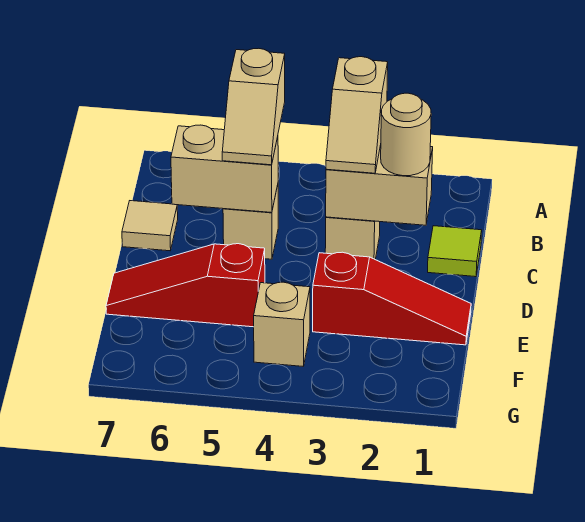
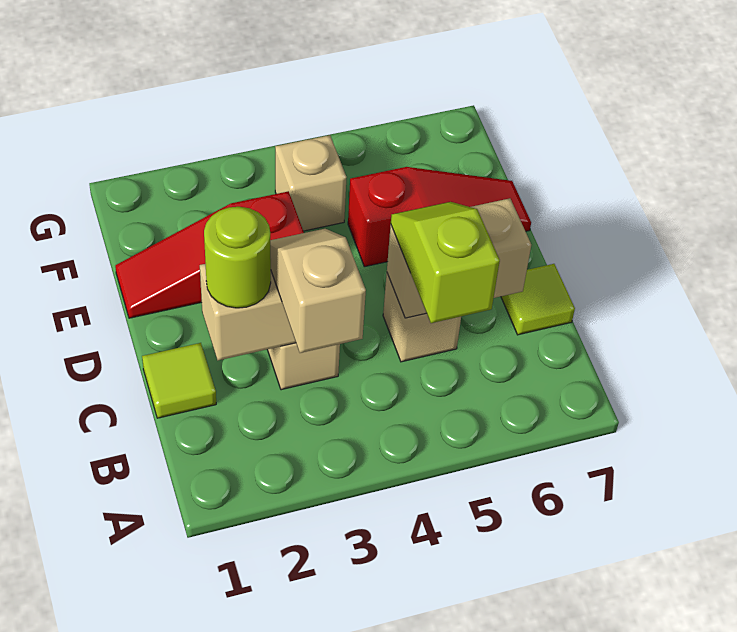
tan slope B5:C5 level 3 top B -> lime slope B5:C5 level 3 top B
tan round brick C2 level 3 -> lime round brick C2 level 3
tan tile C7 level 1 -> lime tile C7 level 1

